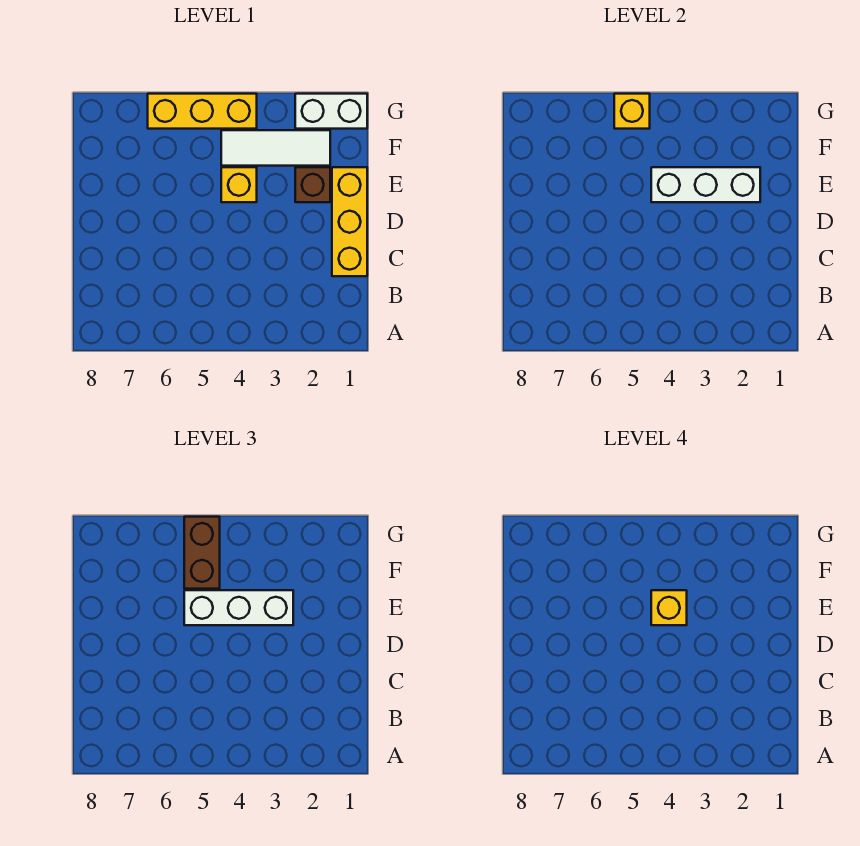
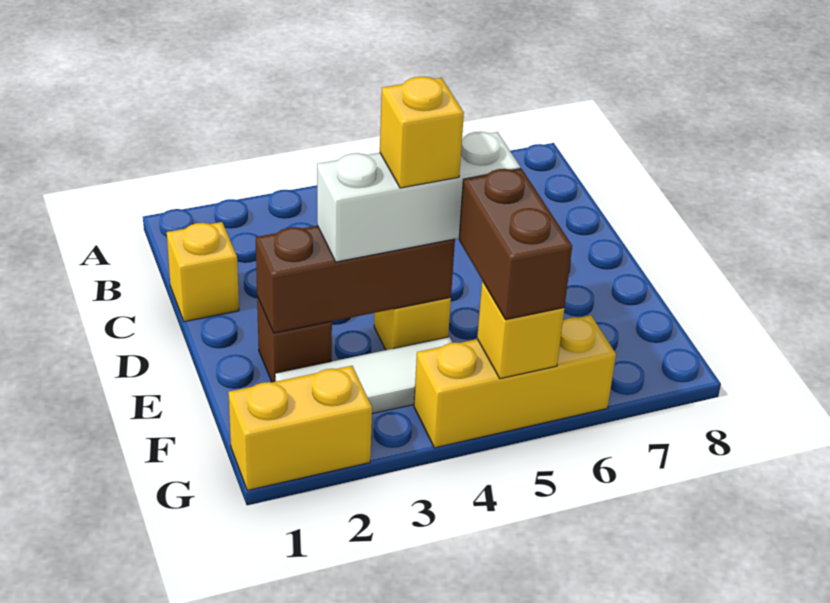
yellow brick C1:E1 level 1 -> yellow brick C1 level 1
white brick E2:E4 level 2 -> brown brick E2:E4 level 2
white brick G1:G2 level 1 -> yellow brick G1:G2 level 1

